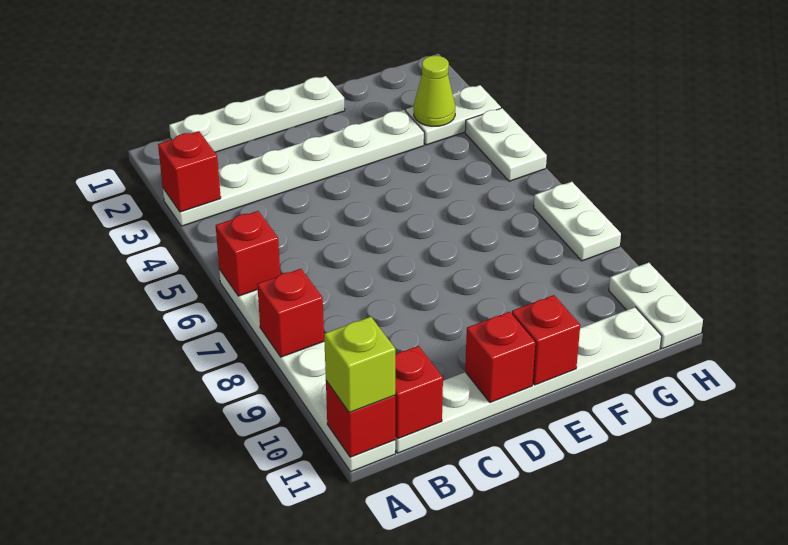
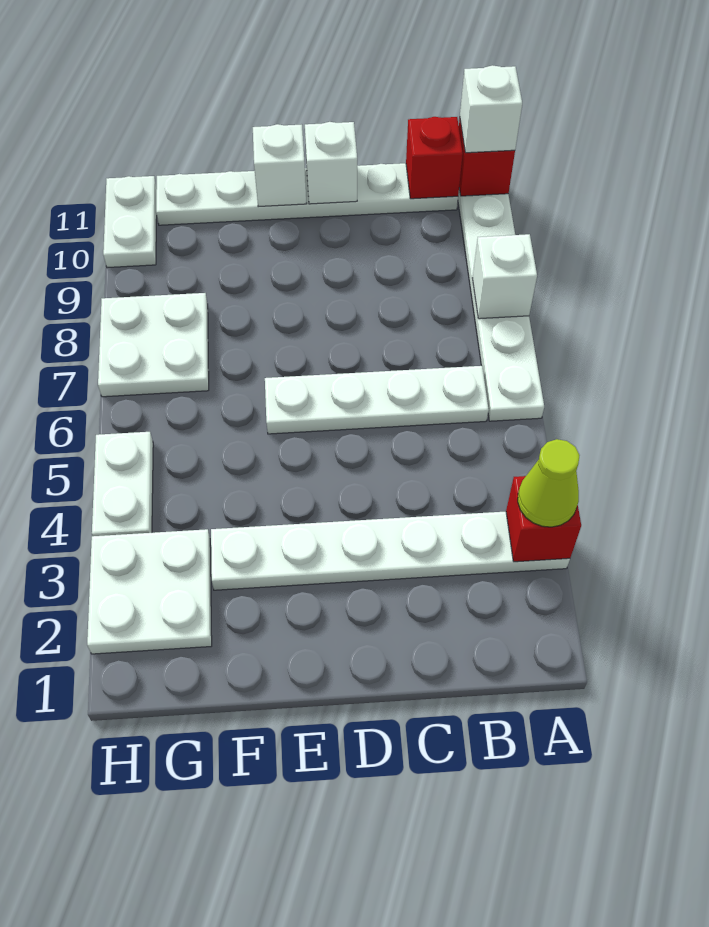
red brick A6 level 2 -> none
red brick A8 level 2 -> white brick A8 level 2
lime brick A11 level 3 -> white brick A11 level 3
white plate B1:E1 level 1 -> white plate B6:E6 level 1
red brick D11 level 2 -> white brick D11 level 2
red brick E11 level 2 -> white brick E11 level 2
white plate G3:H3 level 1 -> white plate G2:H3 level 1
lime cone G3 level 2 -> lime cone A3 level 3
white plate H7:H8 level 1 -> white plate G7:H8 level 1

